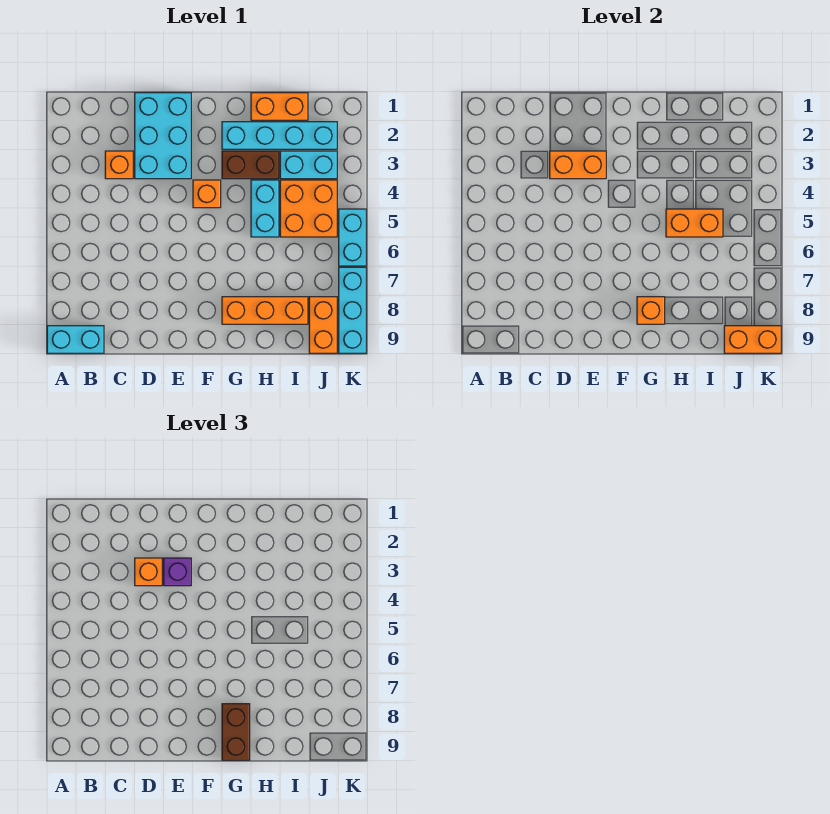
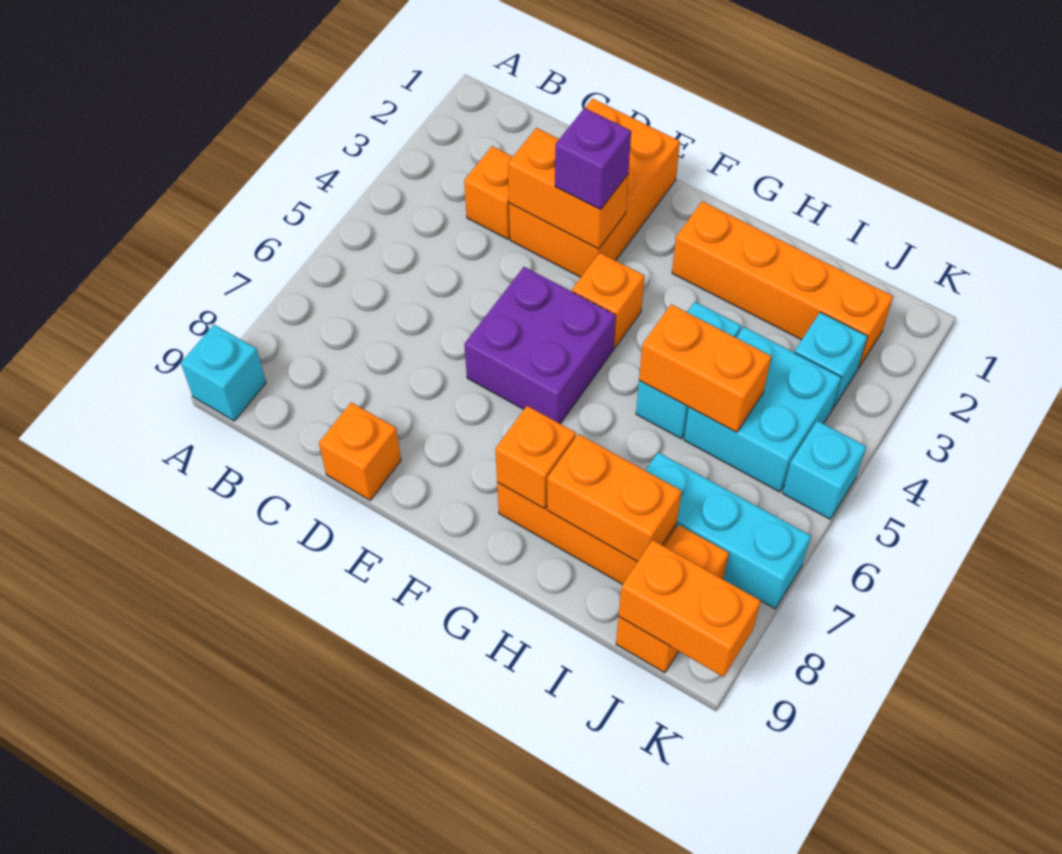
cyan brick A9:B9 level 1 -> cyan brick A9 level 1
cyan brick D1:E3 level 1 -> orange brick D1:E3 level 1
orange brick D3 level 3 -> orange brick D9 level 1
none -> purple brick E5:F6 level 1
cyan brick G2:J2 level 1 -> orange brick G2:J2 level 1
brown brick G3:H3 level 1 -> none
brown brick G8:G9 level 3 -> none
orange brick H1:I1 level 1 -> orange brick H8:I8 level 2
cyan brick I3:J3 level 1 -> cyan brick J3 level 1
orange brick I4:J5 level 1 -> cyan brick I4:J5 level 1
cyan brick K5:K6 level 1 -> cyan brick K5 level 1
cyan brick K7:K9 level 1 -> cyan brick I7:K7 level 1

